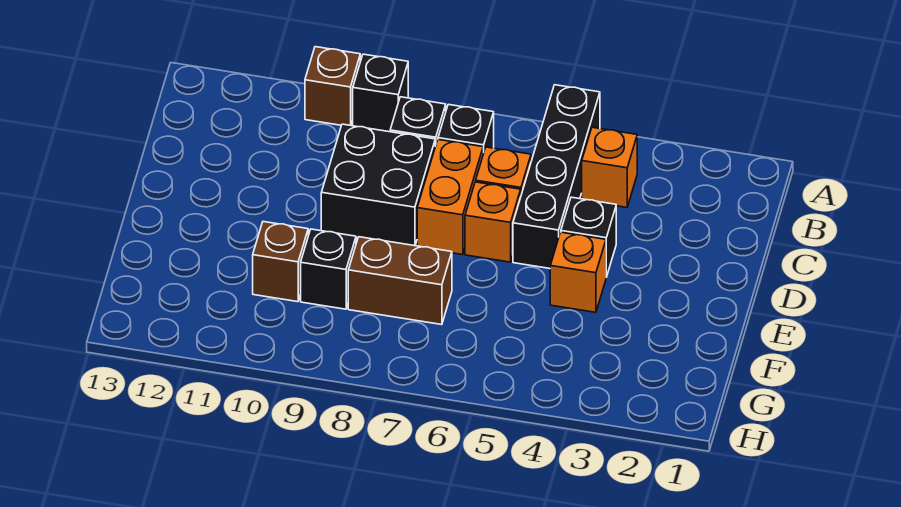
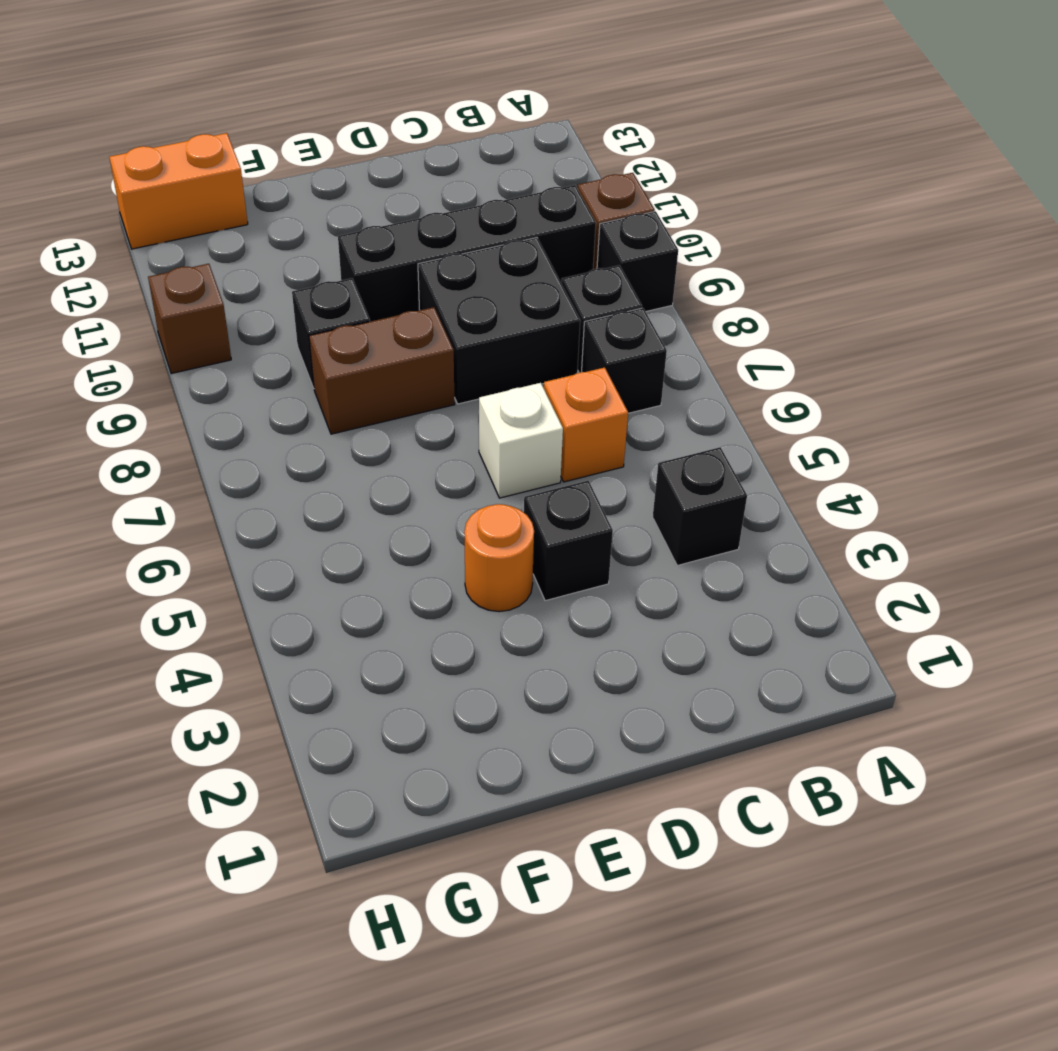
black brick A5:D5 level 1 -> black brick B10:E10 level 1
orange brick B4 level 1 -> black brick B4 level 1
orange brick C7:D7 level 1 -> orange brick G13:H13 level 1
orange brick D6 level 1 -> white brick D6 level 1
orange brick E4 level 1 -> orange round brick E4 level 1
brown brick F7:F8 level 1 -> brown brick E8:F8 level 1
brown brick F10 level 1 -> brown brick H10 level 1

